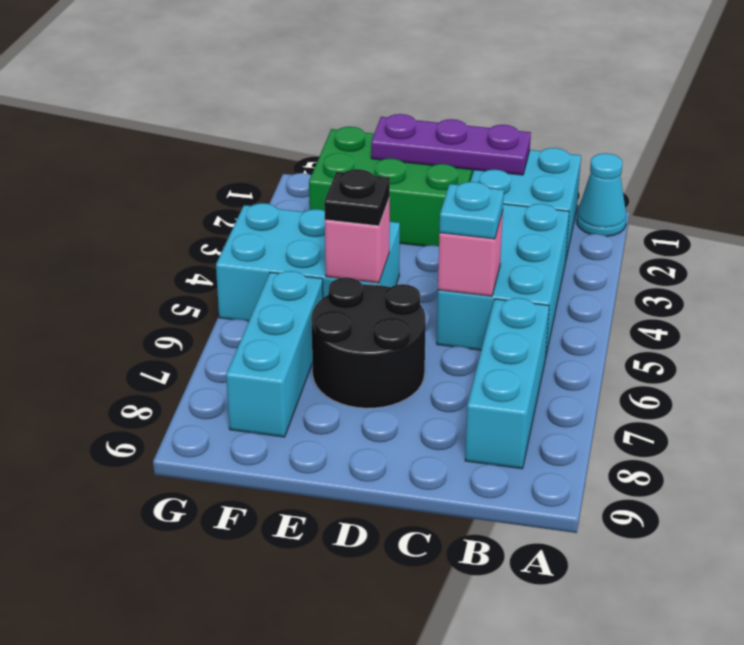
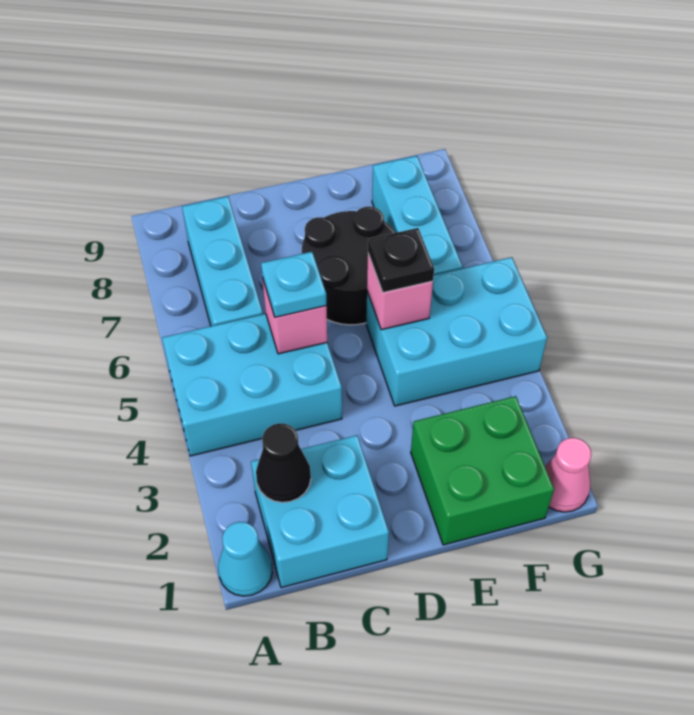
none -> black cone B2 level 2
cyan brick B3:C5 level 1 -> cyan brick A4:C5 level 1
purple plate C1:E1 level 2 -> none
green brick D1:F2 level 1 -> green brick E1:F2 level 1
none -> pink cone G1 level 1

